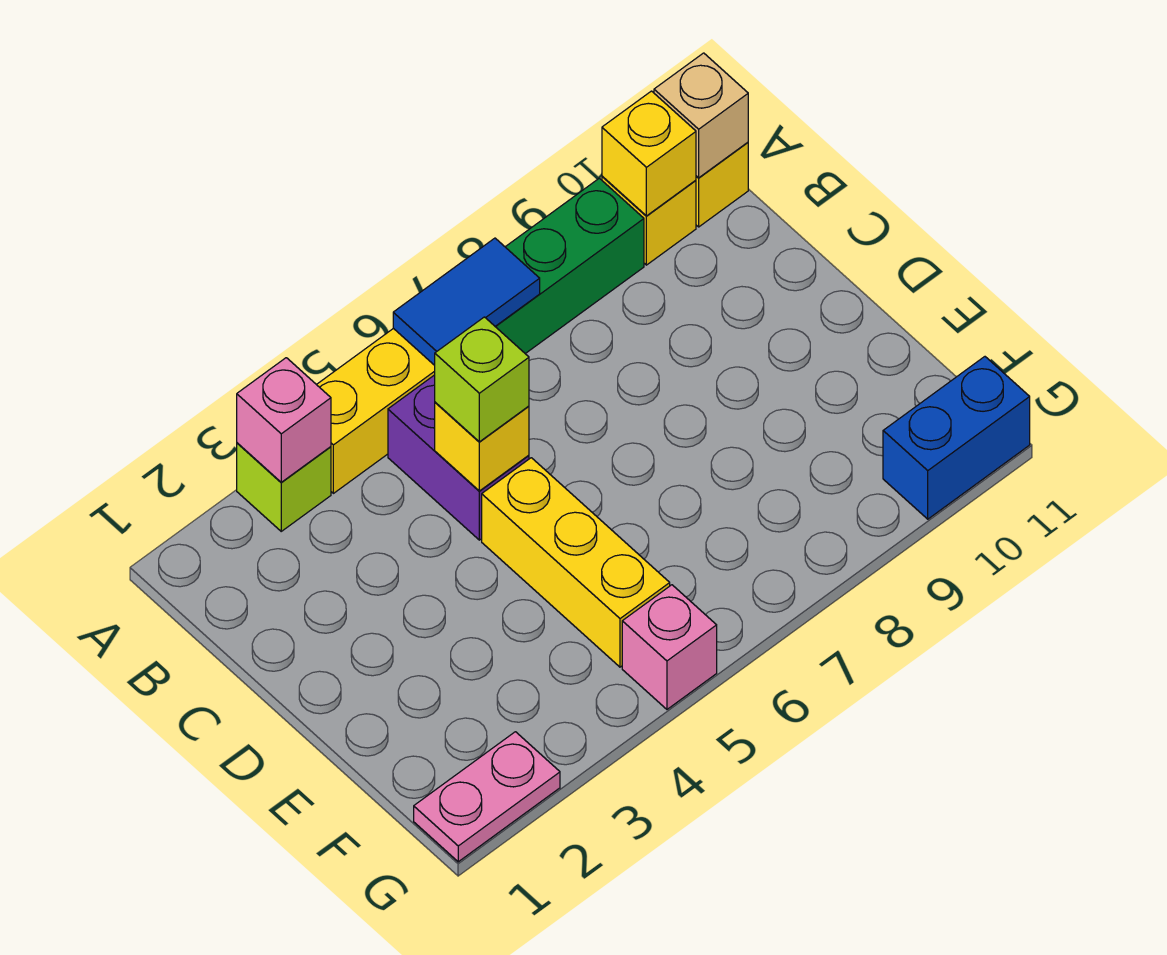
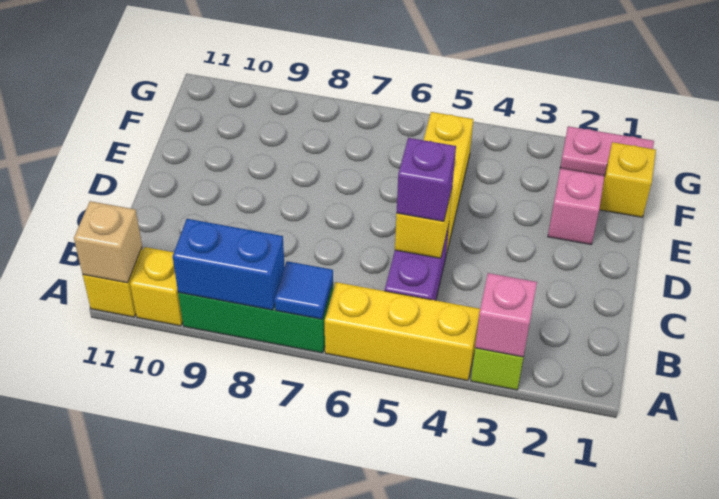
blue tile A6:A7 level 2 -> blue tile A7 level 2
yellow brick A10 level 2 -> yellow brick F1 level 1
lime brick C5 level 3 -> purple brick C5 level 3
pink brick G5 level 1 -> pink brick E2 level 1
blue brick G10:G11 level 1 -> blue brick A8:A9 level 2

